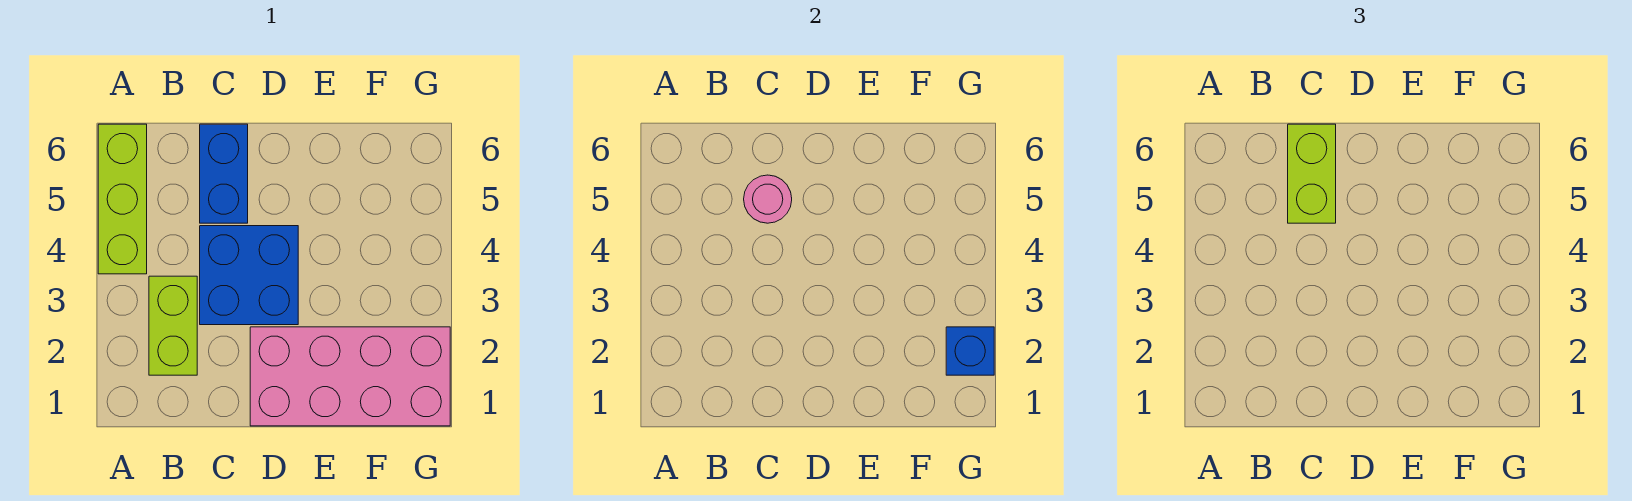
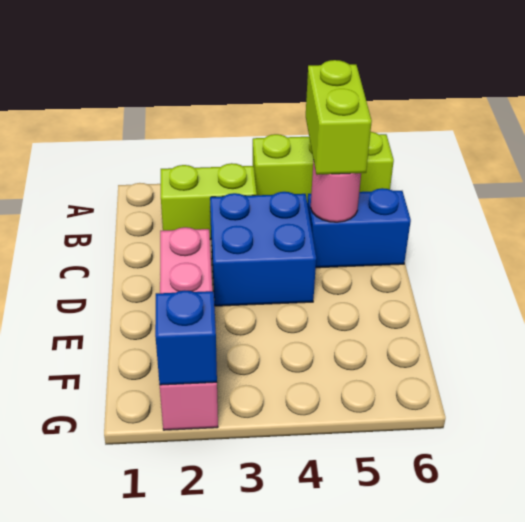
lime brick C5:C6 level 3 -> lime brick B5:C5 level 3
pink brick D1:G2 level 1 -> pink brick D2:G2 level 1

